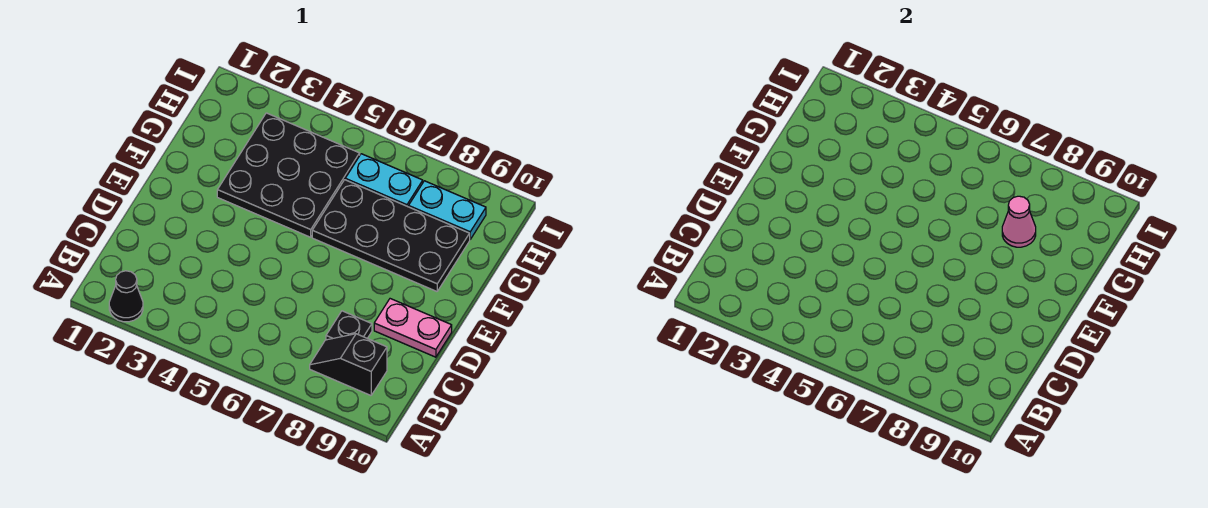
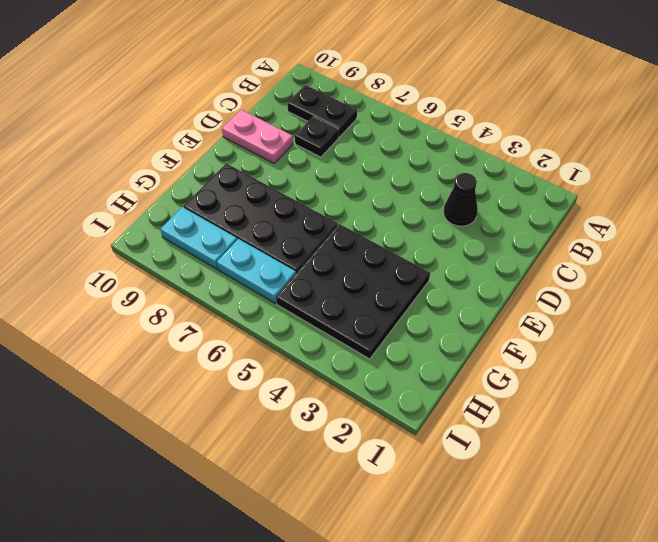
black cone A2 level 1 -> black cone C3 level 1
black slope B8:B9 level 1 top 9 -> black plate B8:B9 level 1
pink cone G8 level 2 -> none

